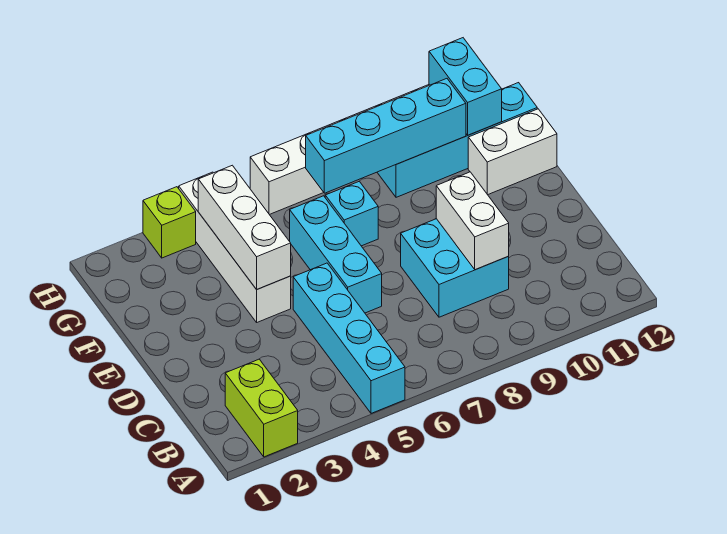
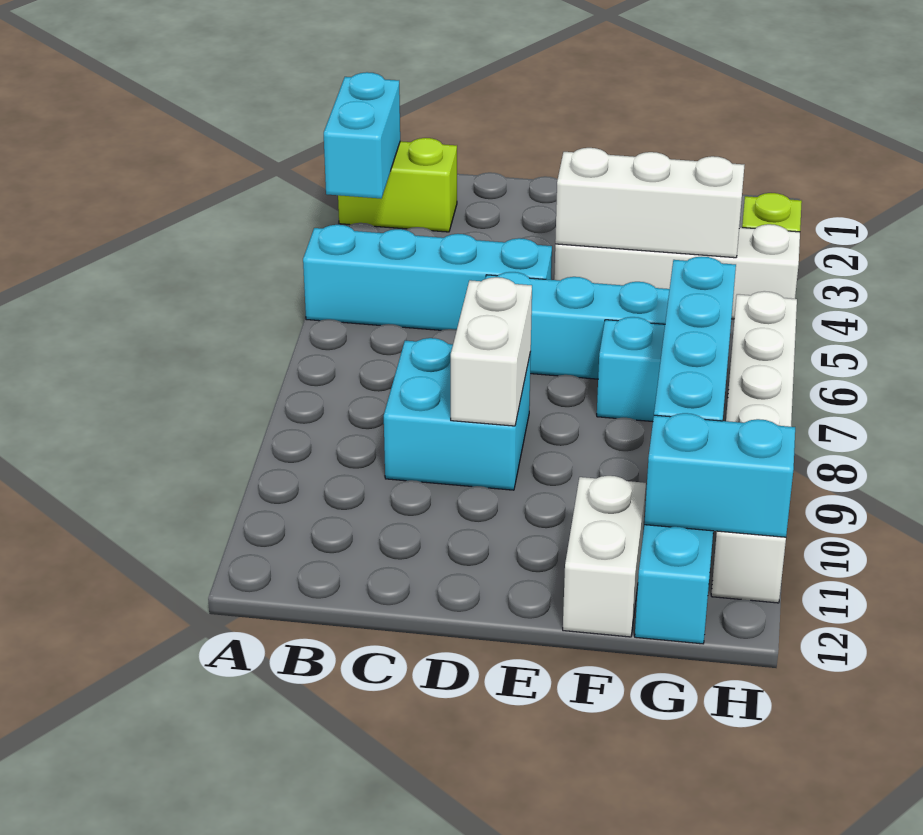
none -> cyan brick A2:A3 level 2
white brick C9:D9 level 2 -> white brick D8:D9 level 2

